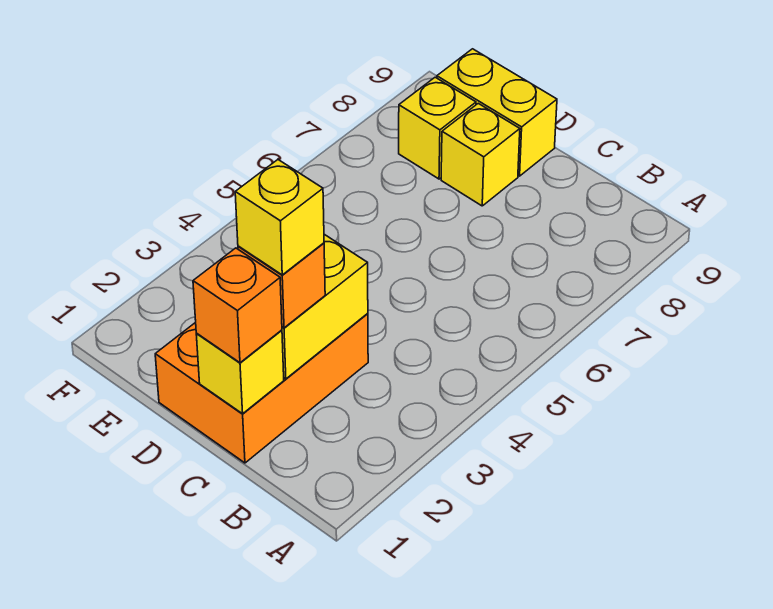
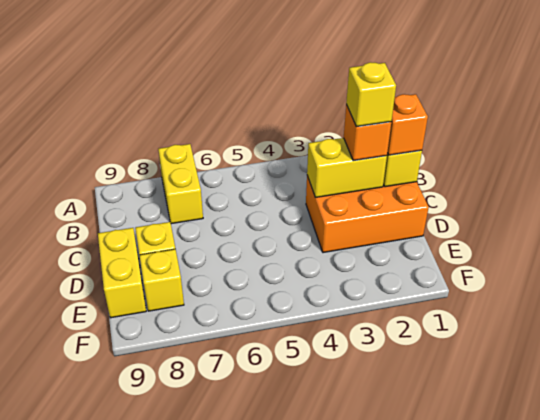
none -> yellow brick A7:B7 level 1

